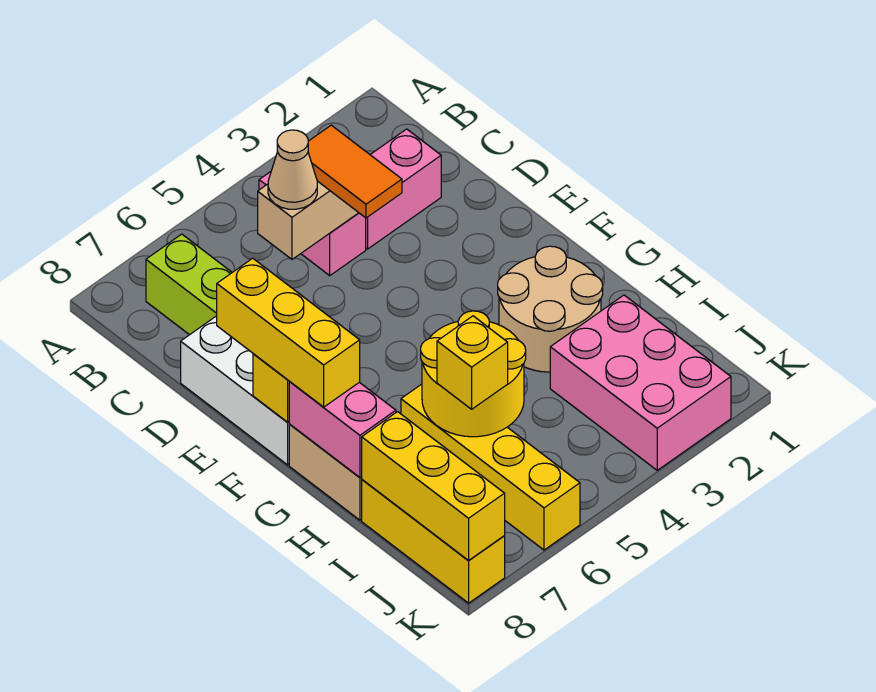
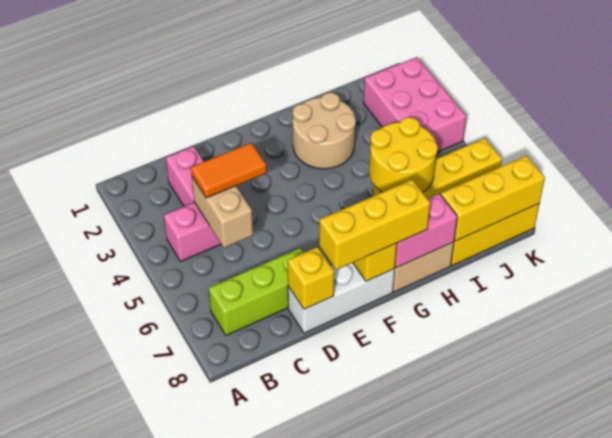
tan cone C5 level 3 -> none
pink brick I2:K3 level 1 -> pink brick J2:K4 level 1
yellow brick I6 level 3 -> yellow brick D8 level 2

